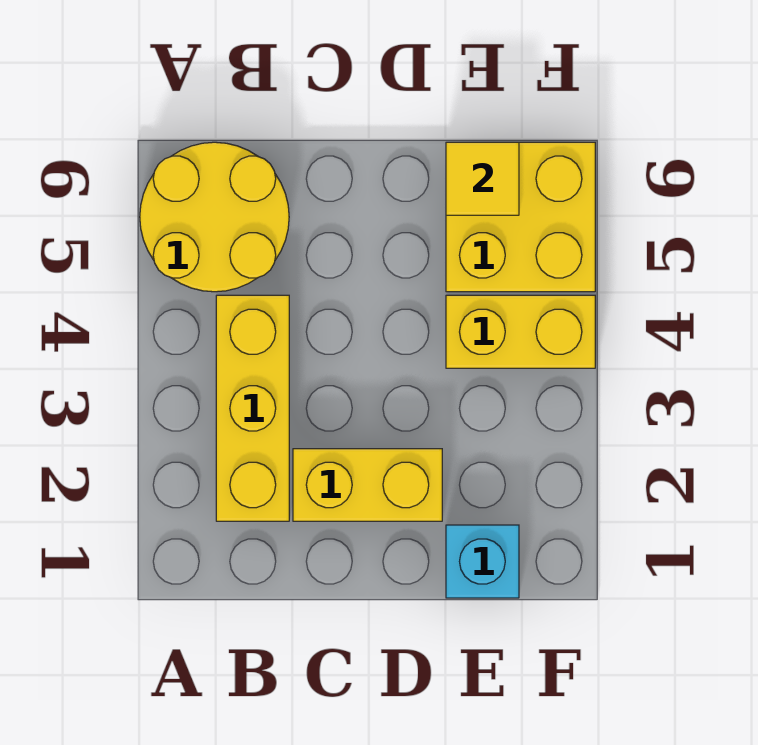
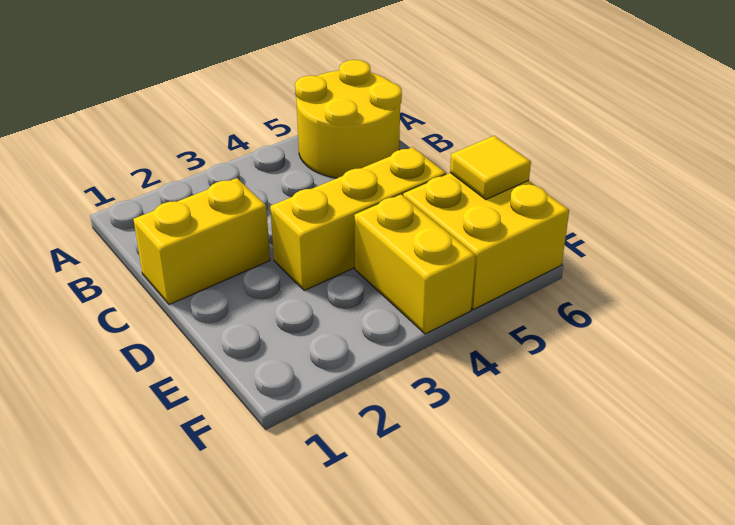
yellow brick B2:B4 level 1 -> yellow brick D3:D5 level 1
yellow brick C2:D2 level 1 -> yellow brick C1:C2 level 1
cyan brick E1 level 1 -> none

